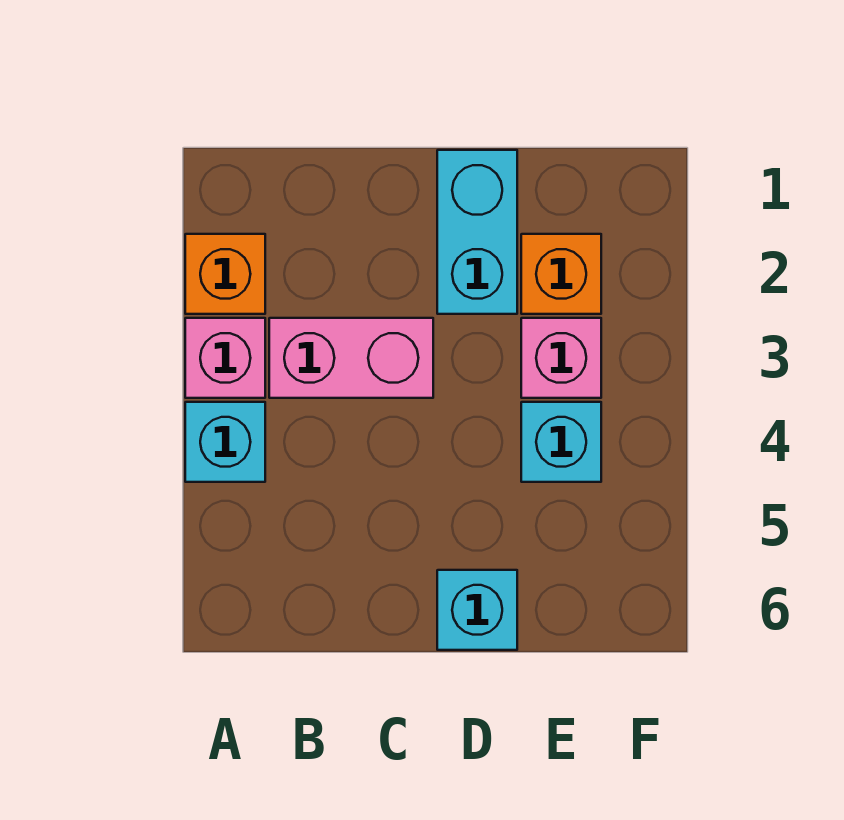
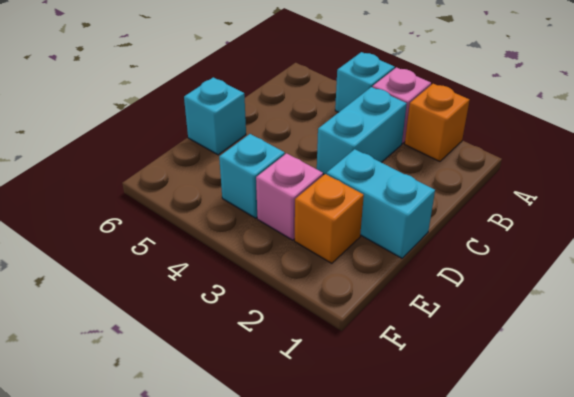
pink brick B3:C3 level 1 -> cyan brick B3:C3 level 1

